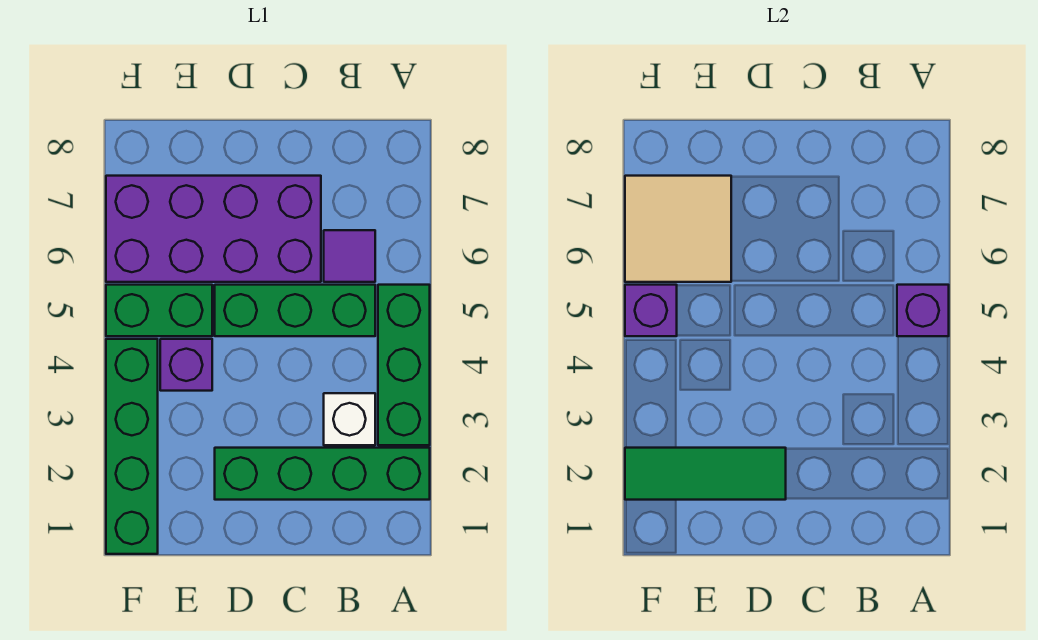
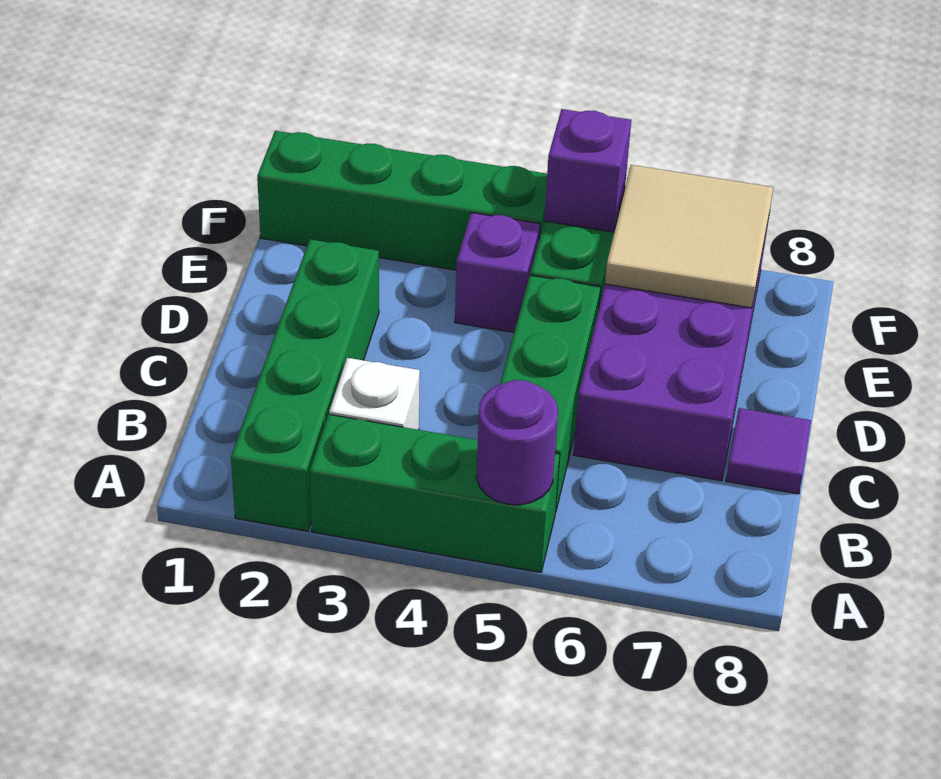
purple brick A5 level 2 -> purple round brick A5 level 2
purple tile B6 level 1 -> purple tile C8 level 1
green tile D2:F2 level 2 -> none

